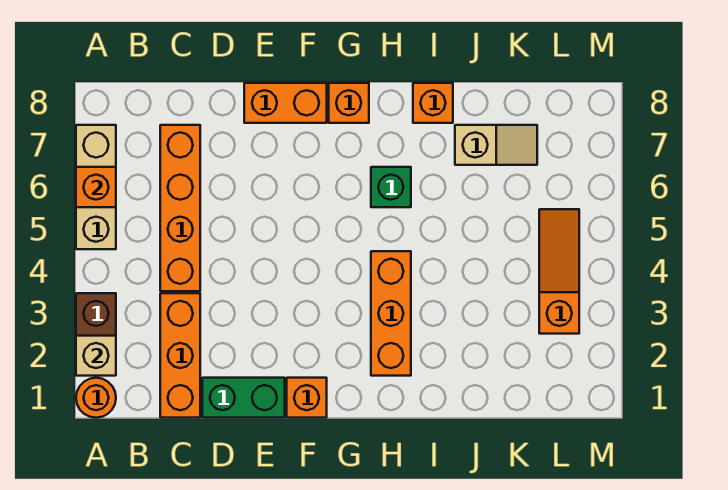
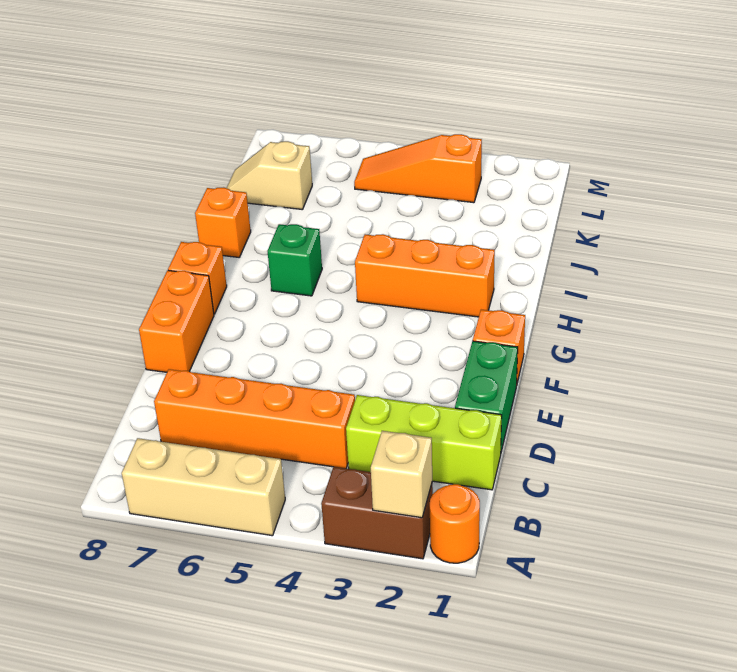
orange brick A6 level 2 -> none
orange brick C1:C3 level 1 -> lime brick C1:C3 level 1
tan slope J7:K7 level 1 top J -> tan slope K7:K8 level 1 top 7

